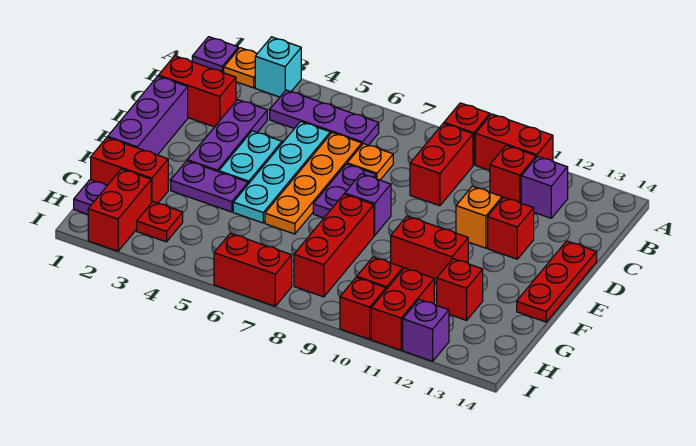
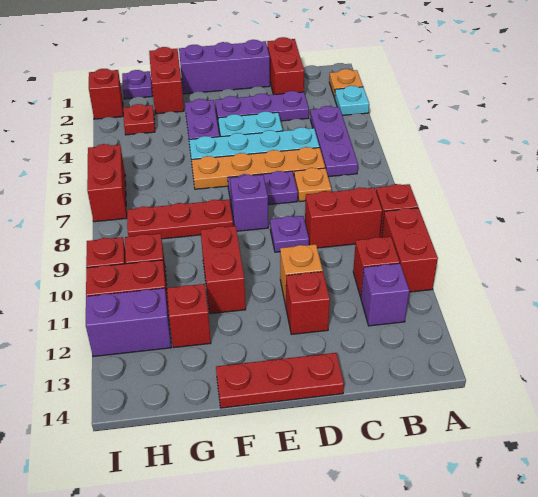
purple plate A1 level 1 -> purple plate D9 level 1
cyan brick A3 level 1 -> cyan plate A3 level 1
red brick F8:H8 level 1 -> red plate F8:H8 level 1
red brick H2:I2 level 1 -> red brick I2 level 1
purple brick I12 level 1 -> purple brick H12:I12 level 1

